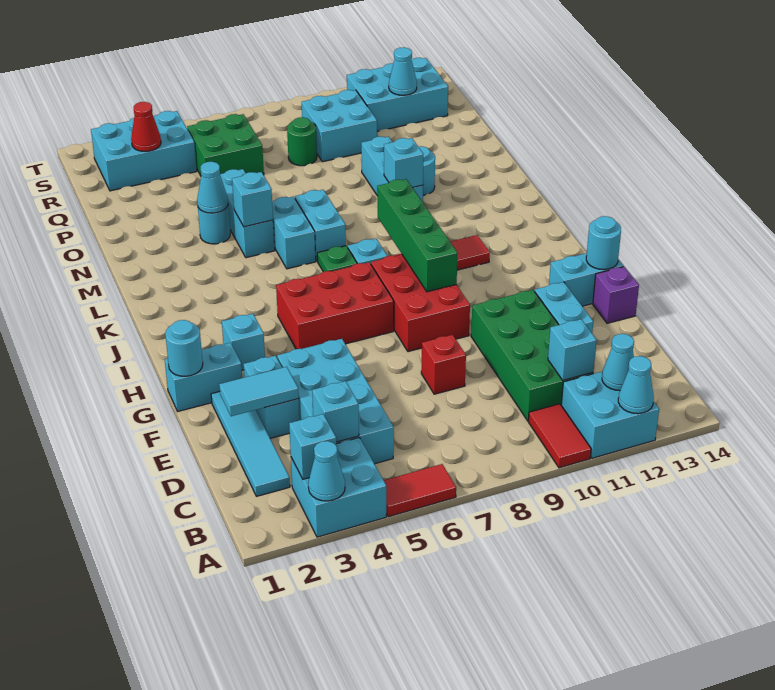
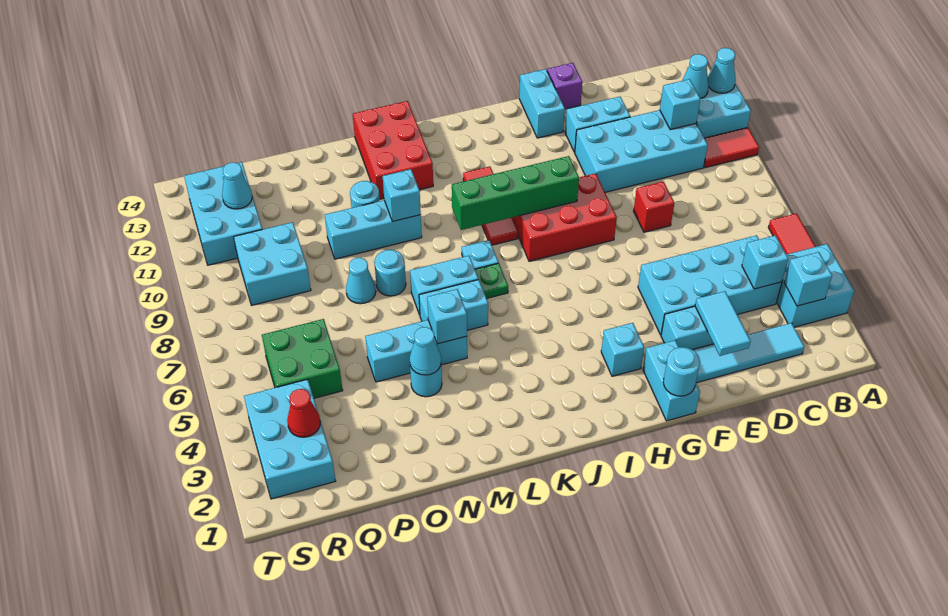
cyan cone A3 level 2 -> cyan cone O8 level 1
green brick C10:F11 level 1 -> cyan brick C10:F11 level 1
cyan round brick G14 level 2 -> cyan round brick N8 level 1
red brick H5:I7 level 1 -> red brick L12:M14 level 1
green round brick Q8 level 1 -> none

